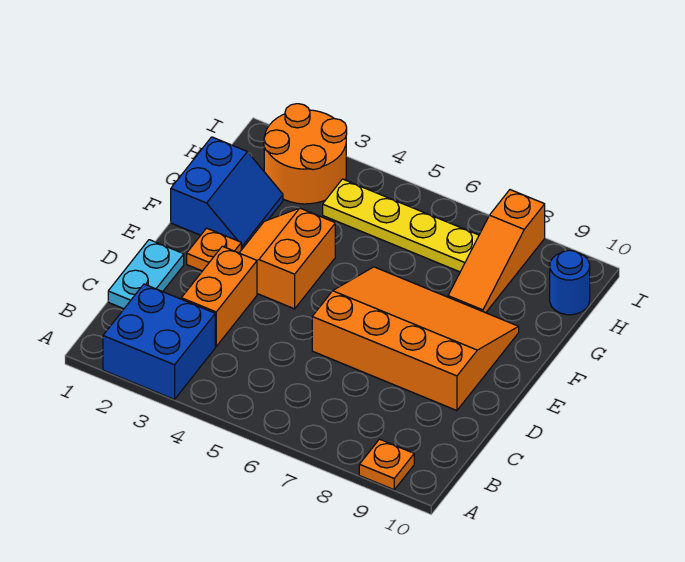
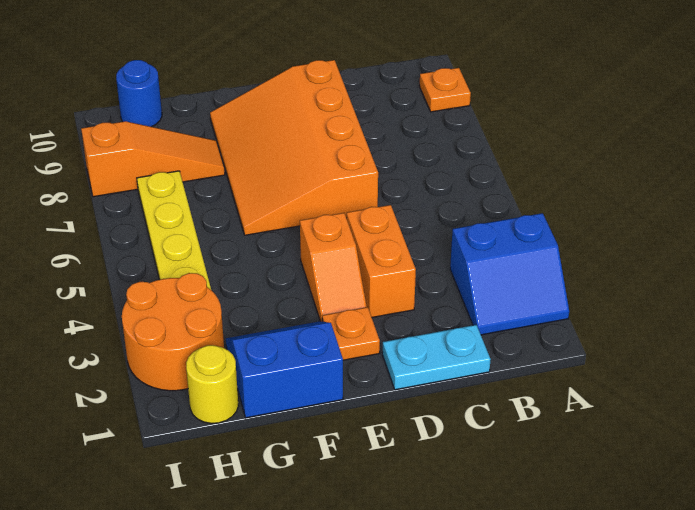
blue brick A2:B3 level 1 -> blue slope A2:B3 level 1 top 3
orange brick C3:D3 level 1 -> orange brick D3:D4 level 1
orange slope E3:F4 level 1 top 4 -> orange slope E3:E4 level 1 top 4
none -> yellow round brick H1 level 1

